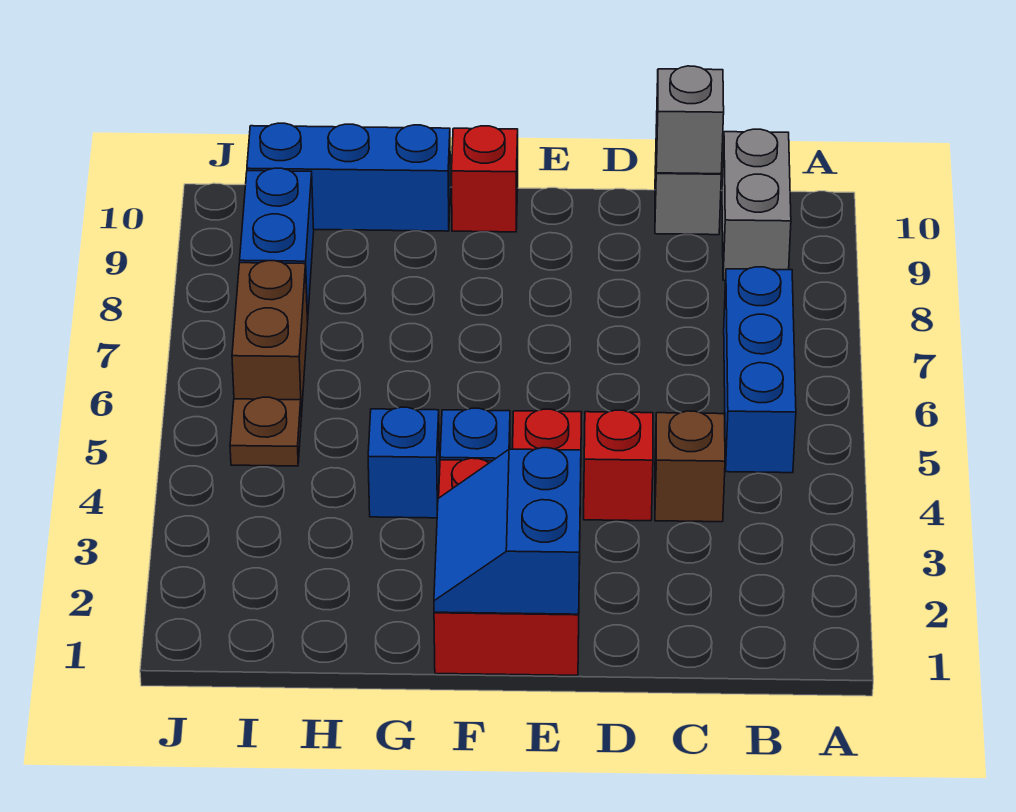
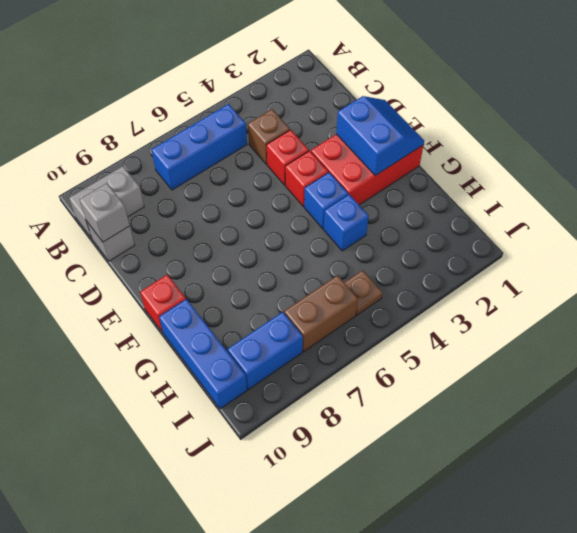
blue slope E1:F2 level 2 top E -> blue slope E1:F2 level 2 top 2

